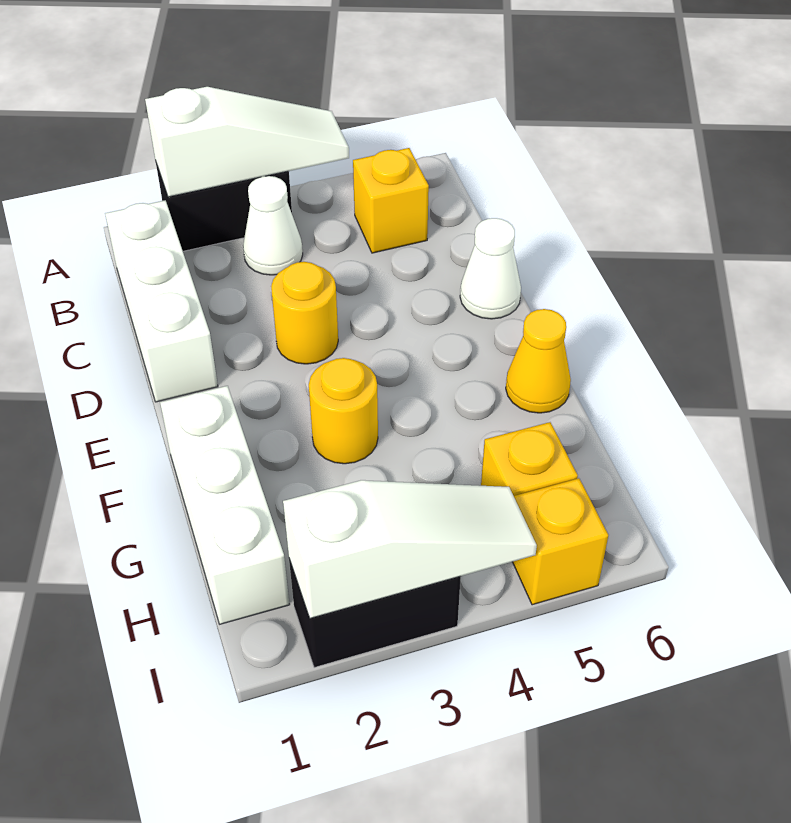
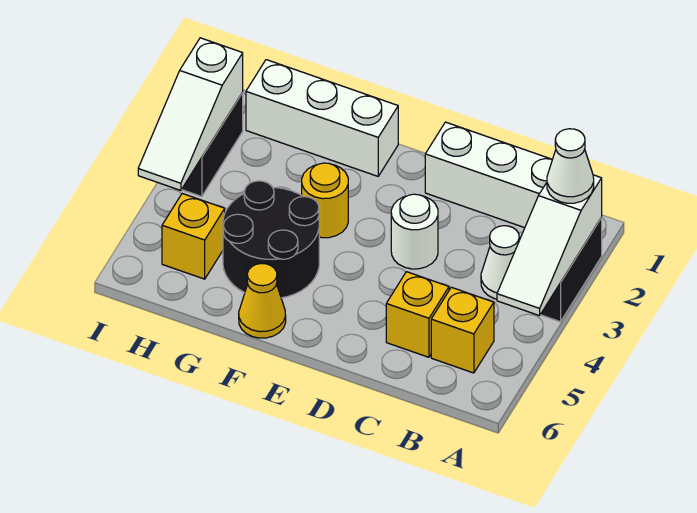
yellow round brick D3 level 1 -> white round brick D3 level 1
white cone D6 level 1 -> white cone A2 level 3
none -> black round brick F4:G5 level 1
yellow brick I5 level 1 -> yellow brick C5 level 1

